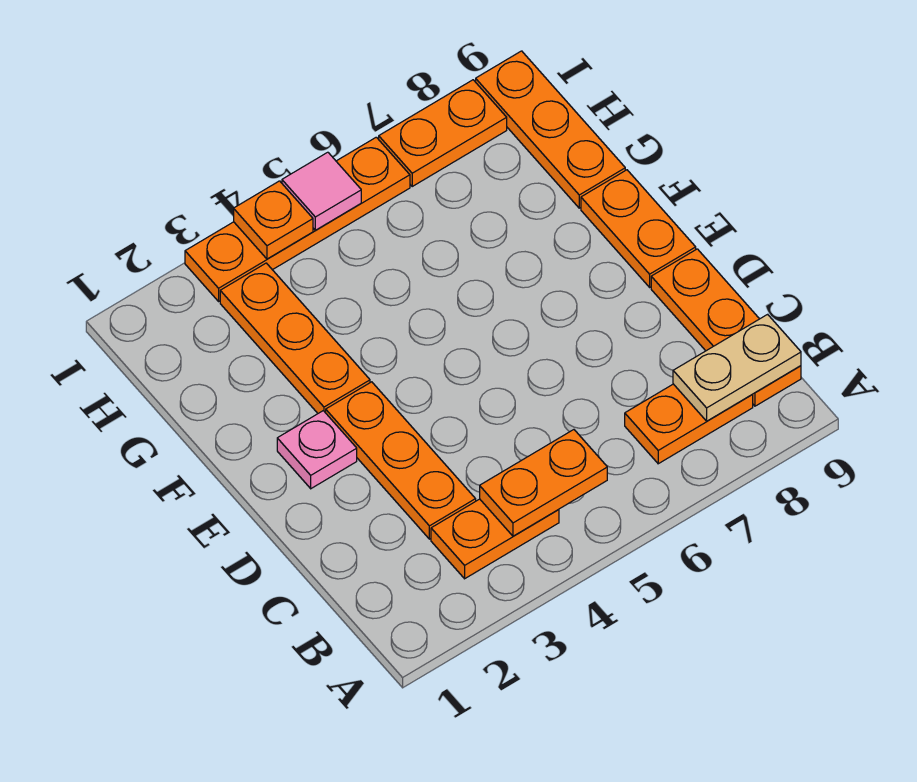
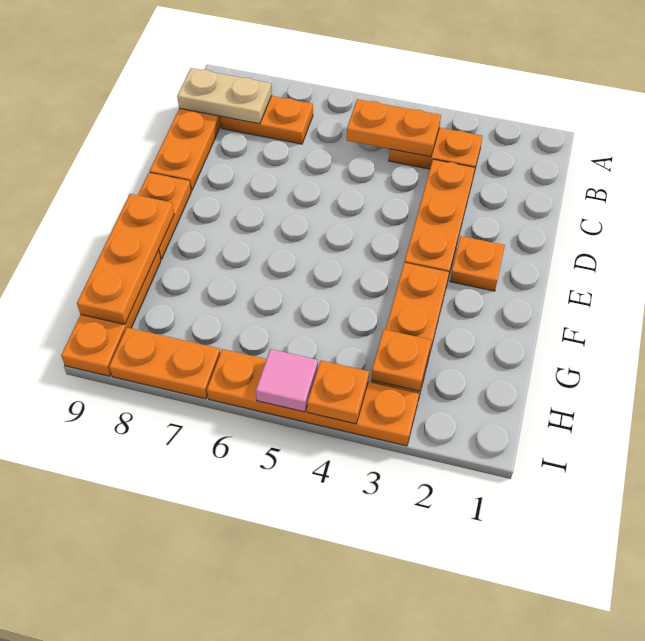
pink plate E2 level 1 -> orange plate E2 level 1
none -> orange plate F9:H9 level 2
none -> orange plate H3 level 2

